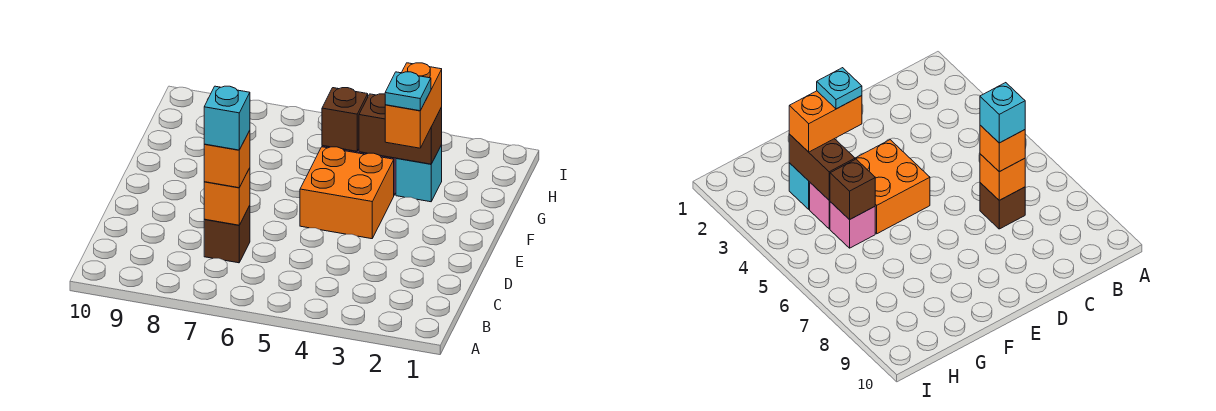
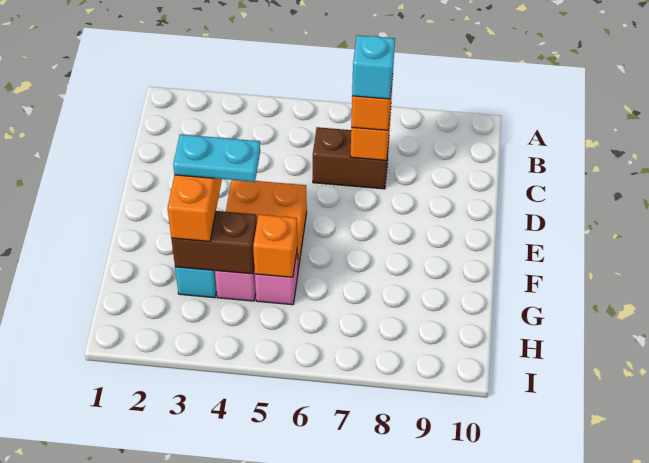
brown brick C7 level 1 -> brown brick C6:C7 level 1
cyan plate F3 level 4 -> cyan plate F3:F4 level 4
brown brick G5 level 2 -> orange brick G5 level 2

